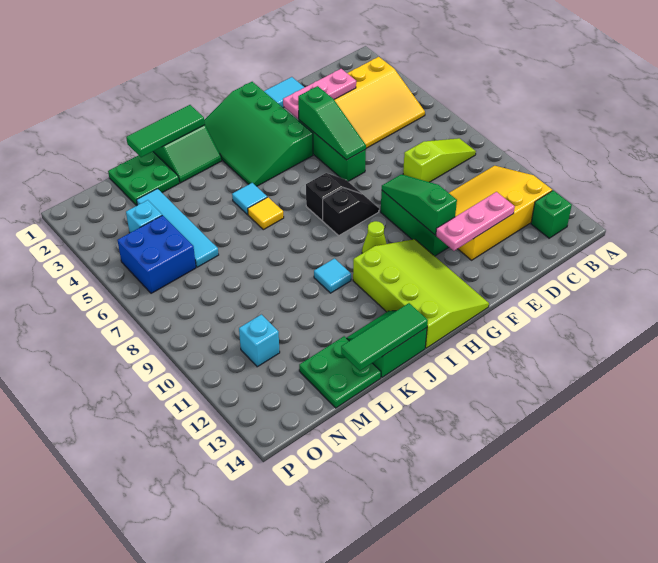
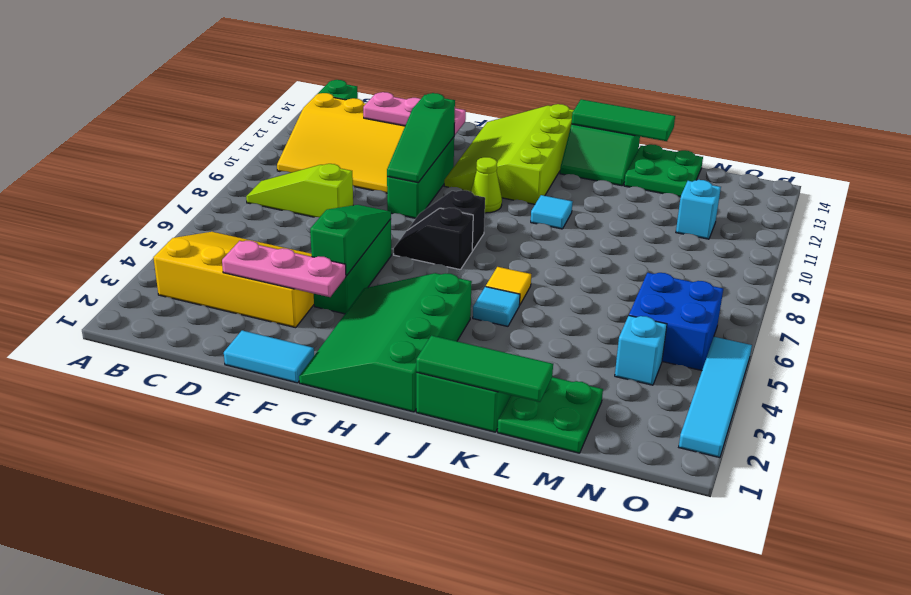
green slope G1:I4 level 1 top G -> green slope G1:I4 level 1 top I
cyan tile M3:M6 level 1 -> cyan tile P2:P5 level 1

